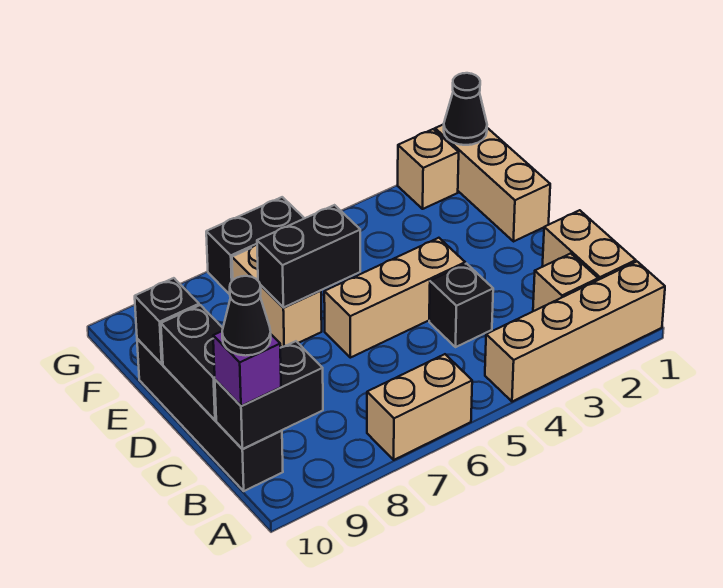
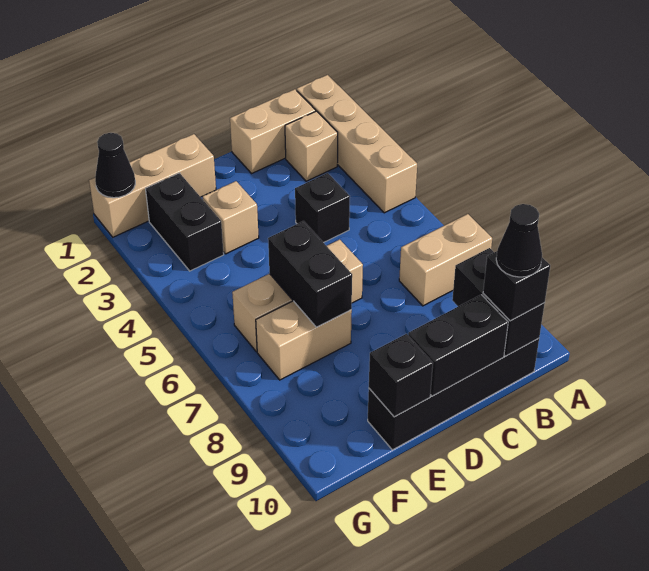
tan brick A6:A7 level 1 -> tan brick A7:B7 level 1
purple brick B10 level 3 -> black brick B10 level 3
tan brick D4:D6 level 1 -> tan brick D6:F6 level 1
tan brick G2 level 1 -> tan brick E3 level 1
black brick G6:G7 level 1 -> black brick F2:F3 level 1

